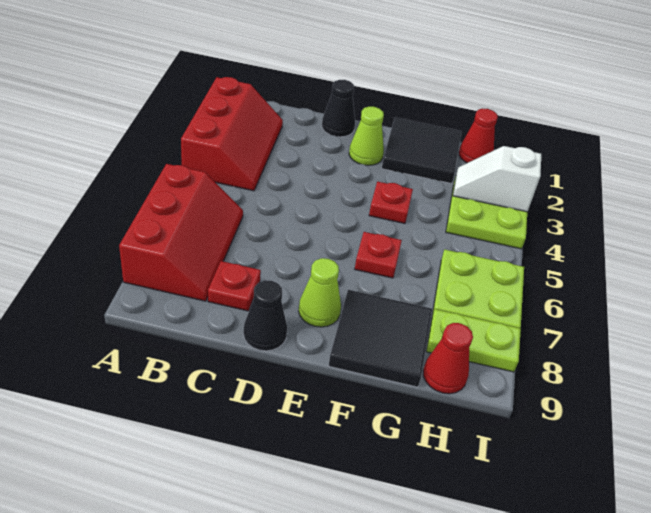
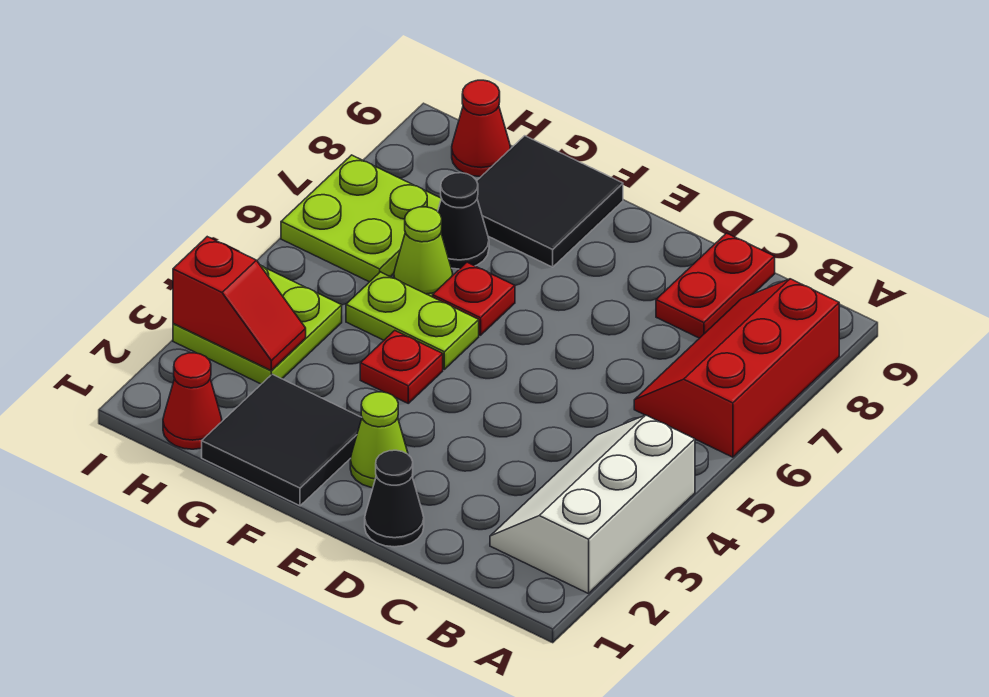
red slope A2:B4 level 1 top A -> white slope A2:B4 level 1 top A
red plate C8 level 1 -> red plate C8:C9 level 1
black cone D9 level 1 -> black cone G7 level 1
lime cone E8 level 1 -> lime cone G6 level 1
white slope H3:I3 level 2 top I -> red slope H3:I3 level 2 top I
lime plate H8:I8 level 1 -> lime plate F5:G5 level 1

